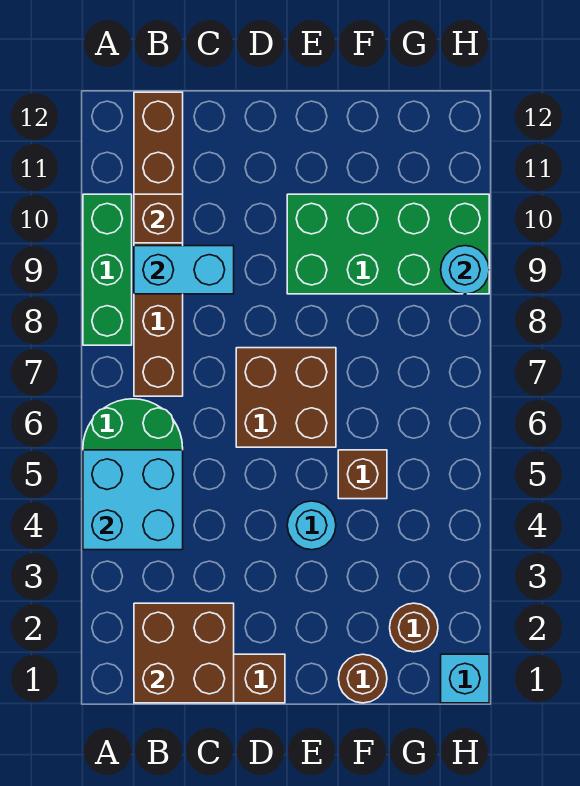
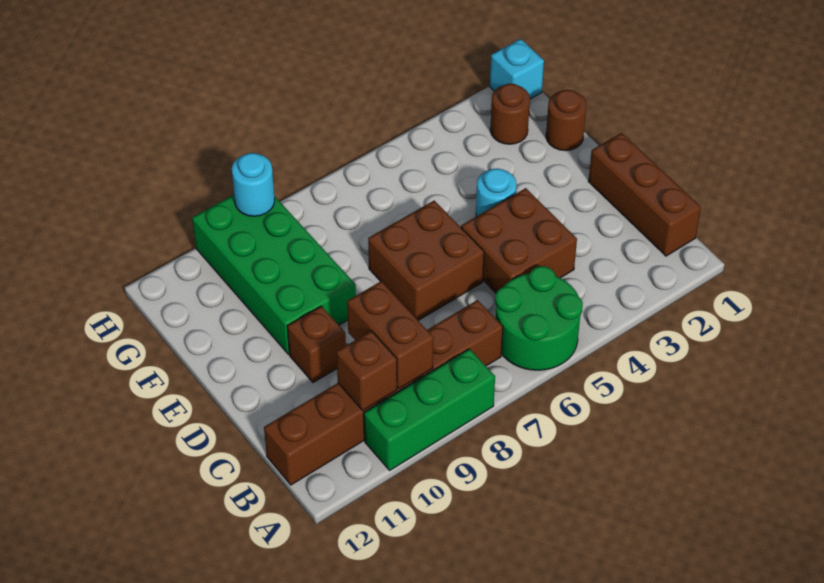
cyan brick A4:B5 level 2 -> none
brown brick B1:C2 level 2 -> brown brick C4:D5 level 1
cyan brick B9:C9 level 2 -> brown brick B9:C9 level 2
brown brick F5 level 1 -> brown brick D10 level 1

